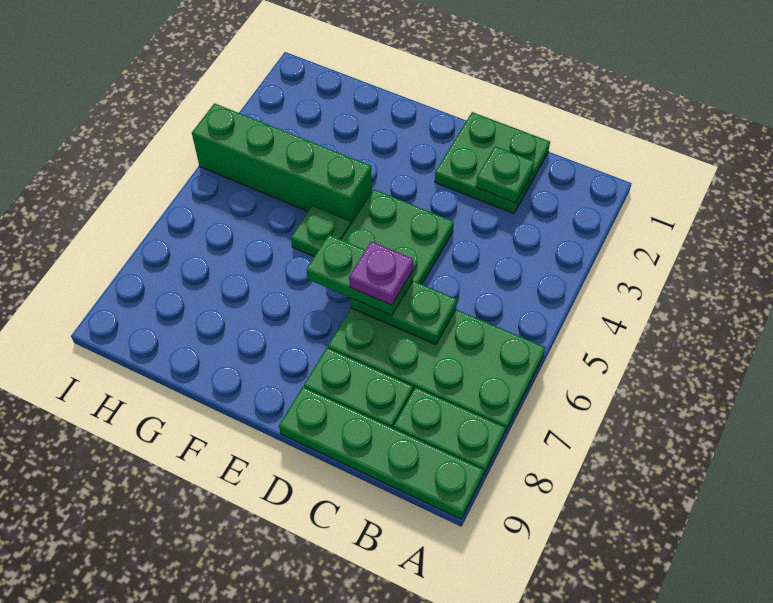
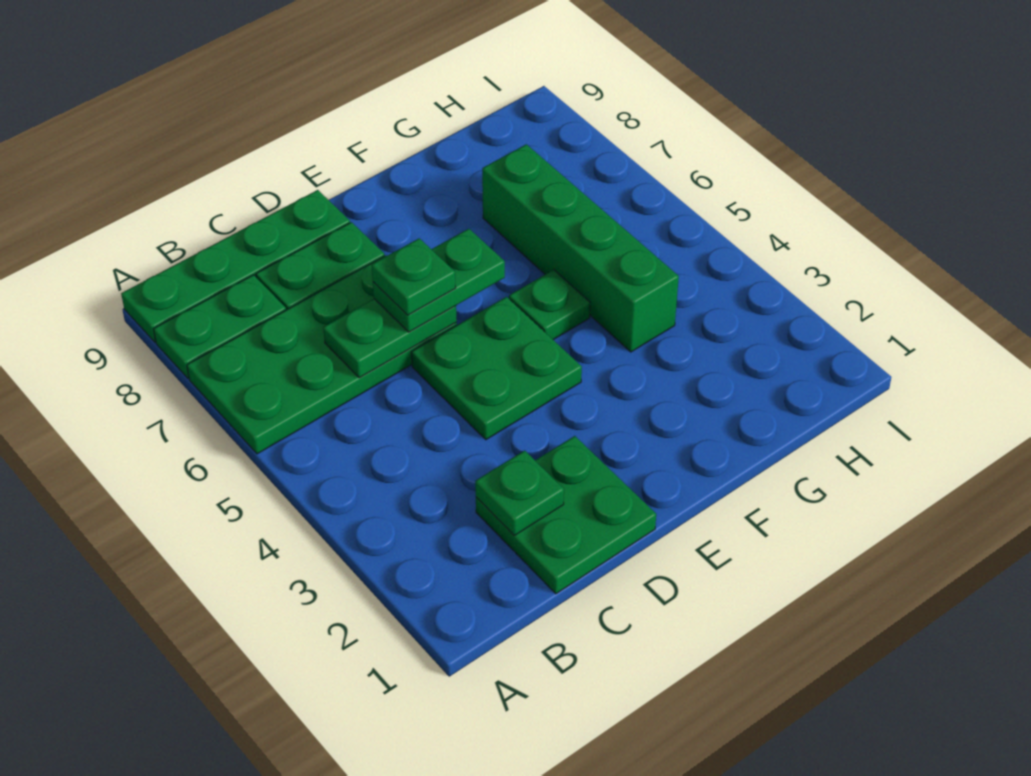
purple plate D6 level 4 -> green plate D6 level 4
green brick F4:I4 level 1 -> green brick G4:G7 level 1

